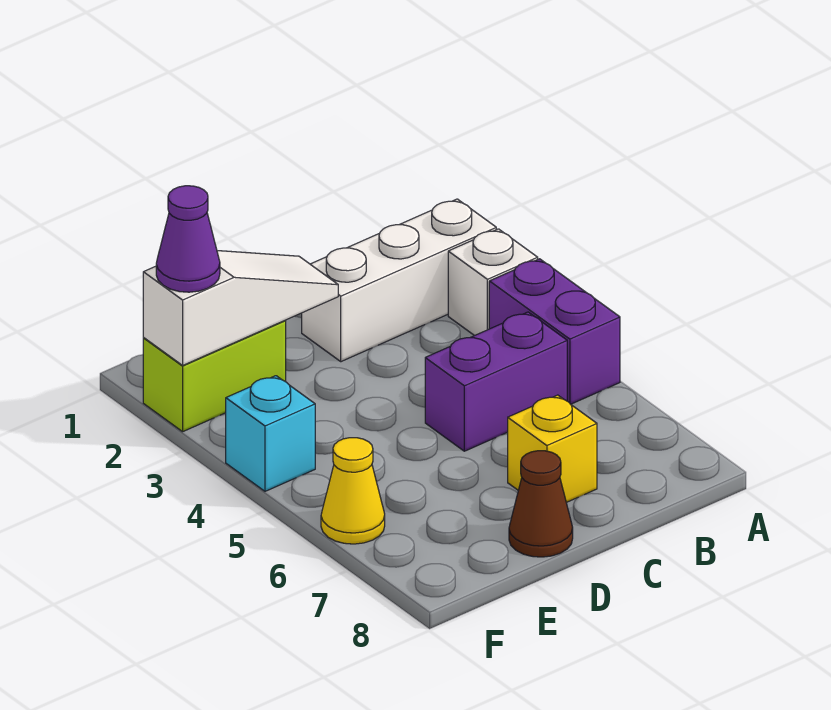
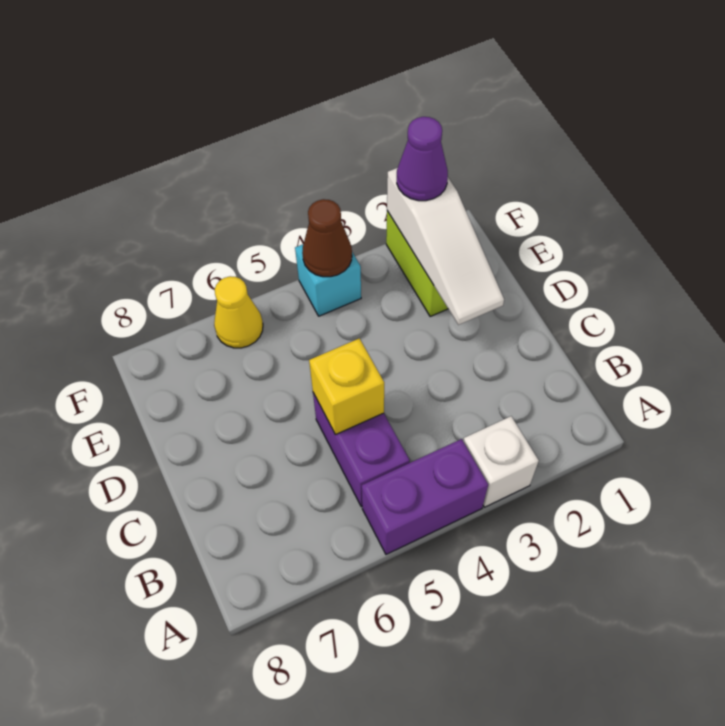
white brick A2:C2 level 1 -> none
yellow brick C7 level 1 -> yellow brick C5 level 2
brown cone D8 level 1 -> brown cone F4 level 2

